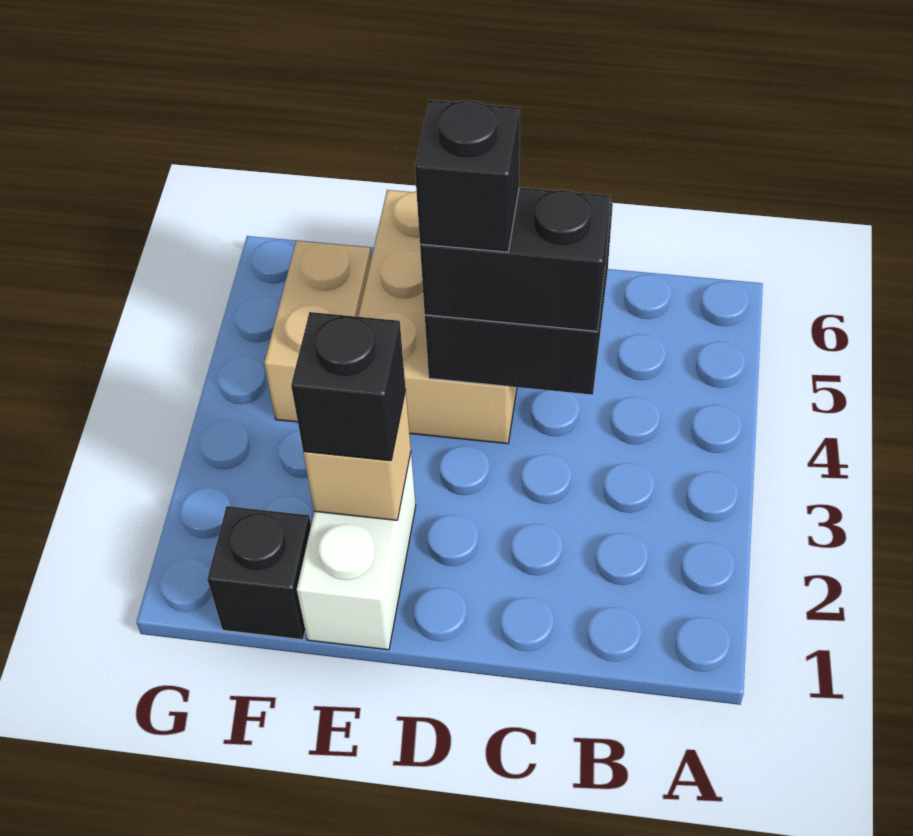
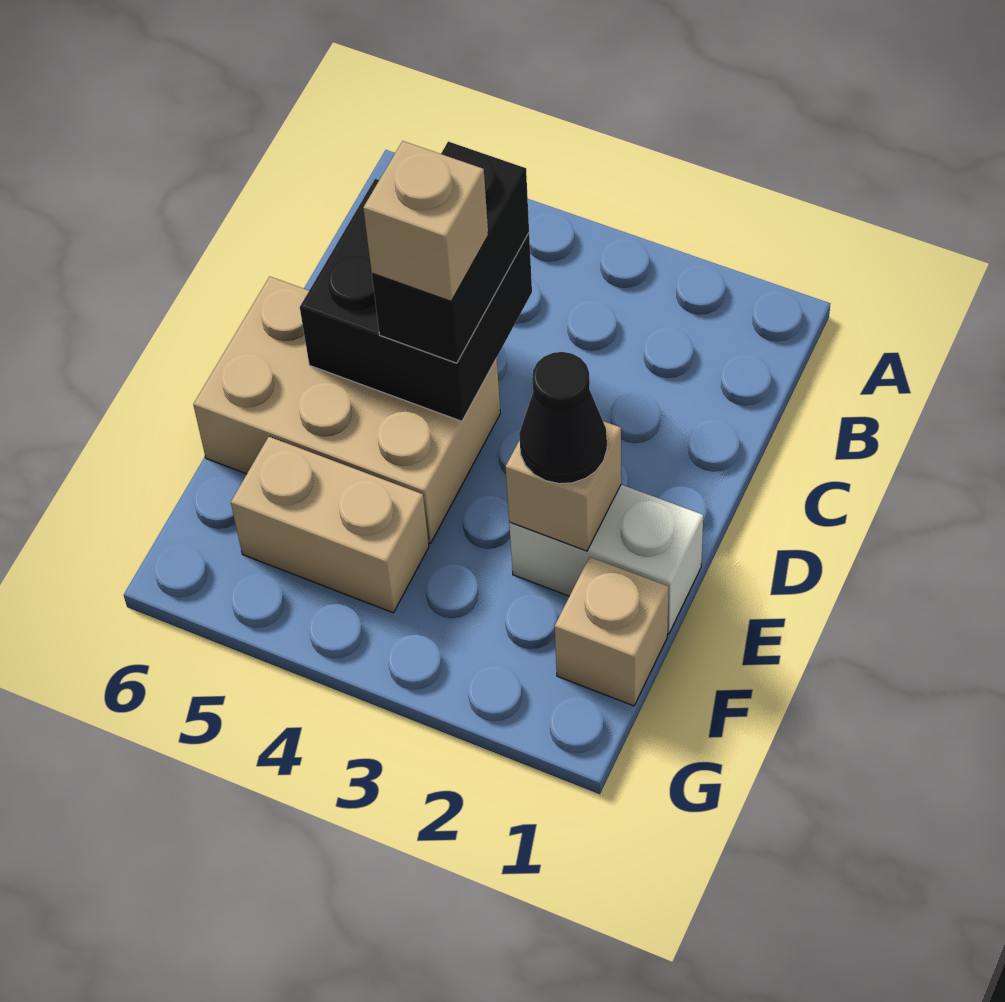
black brick D4 level 4 -> tan brick D4 level 4
black brick E2 level 3 -> black cone E2 level 3
black brick F1 level 1 -> tan brick F1 level 1

